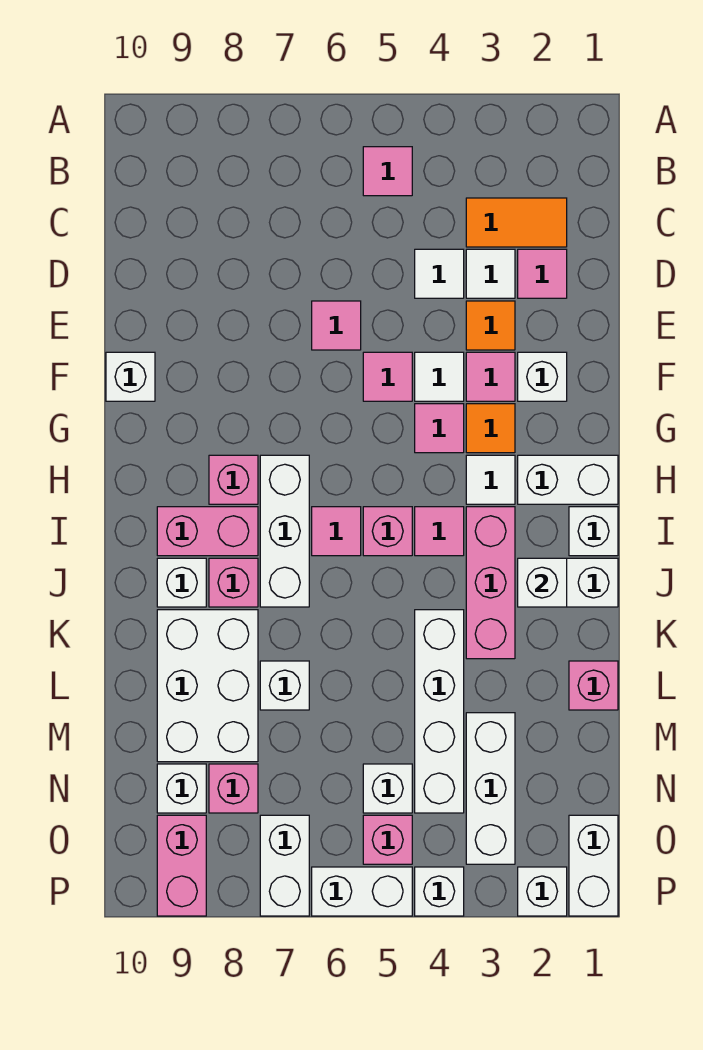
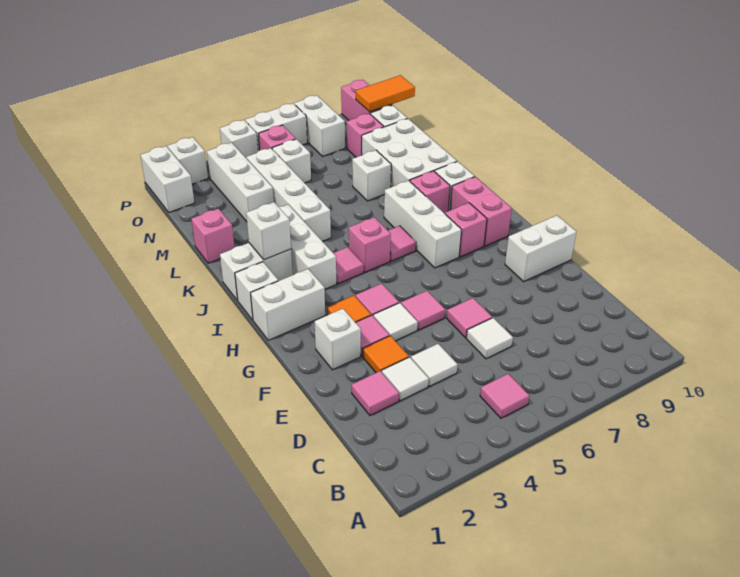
orange tile C2:C3 level 1 -> orange tile O9:O10 level 2
white brick F10 level 1 -> white brick F9:F10 level 1
white tile H3 level 1 -> white tile D6 level 1
pink brick I3:K3 level 1 -> white brick I3:K3 level 1
pink brick I8:I9 level 1 -> pink brick H9:I9 level 1

